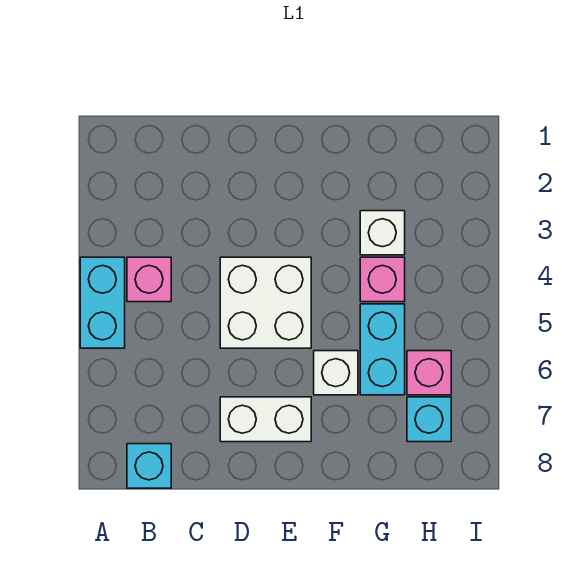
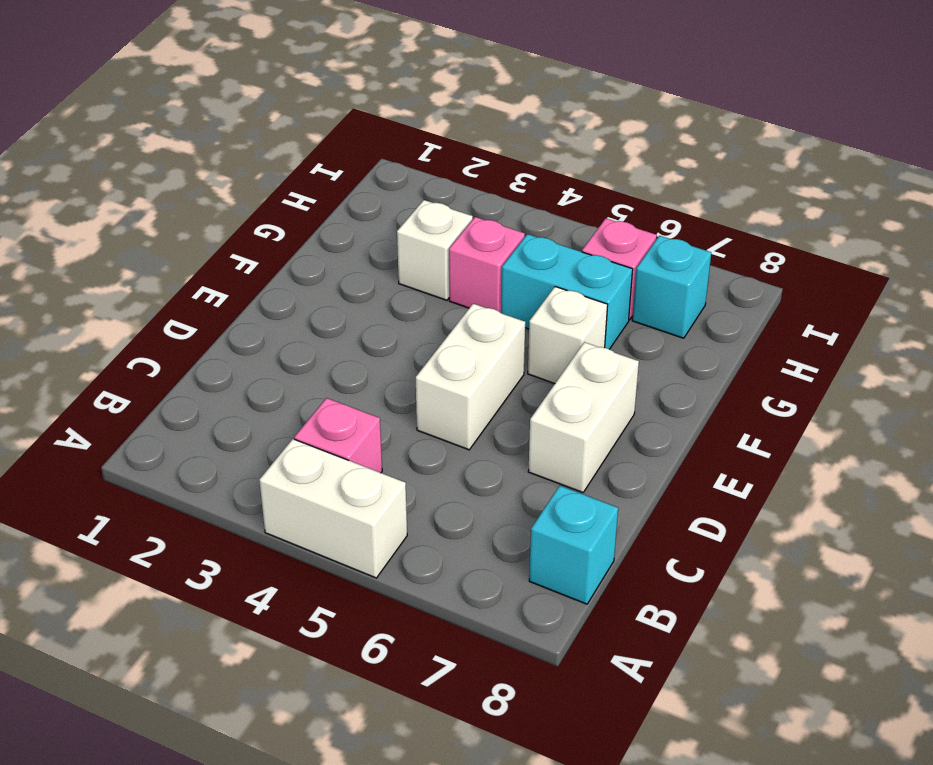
cyan brick A4:A5 level 1 -> white brick A4:A5 level 1
white brick D4:E5 level 1 -> white brick D5:E5 level 1

